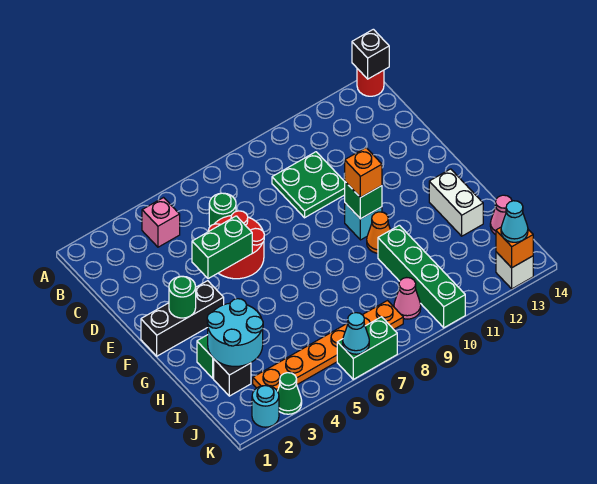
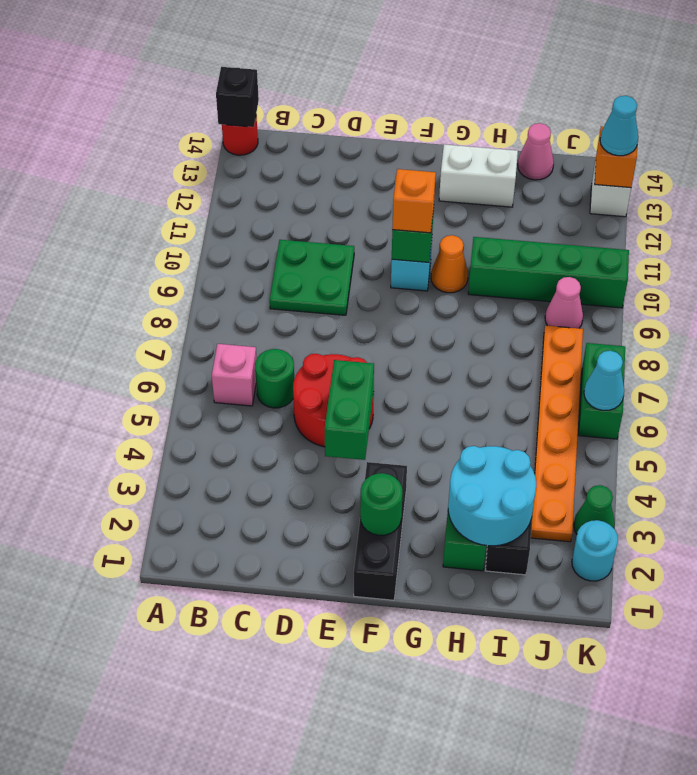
pink brick B4 level 1 -> pink brick B6 level 1

